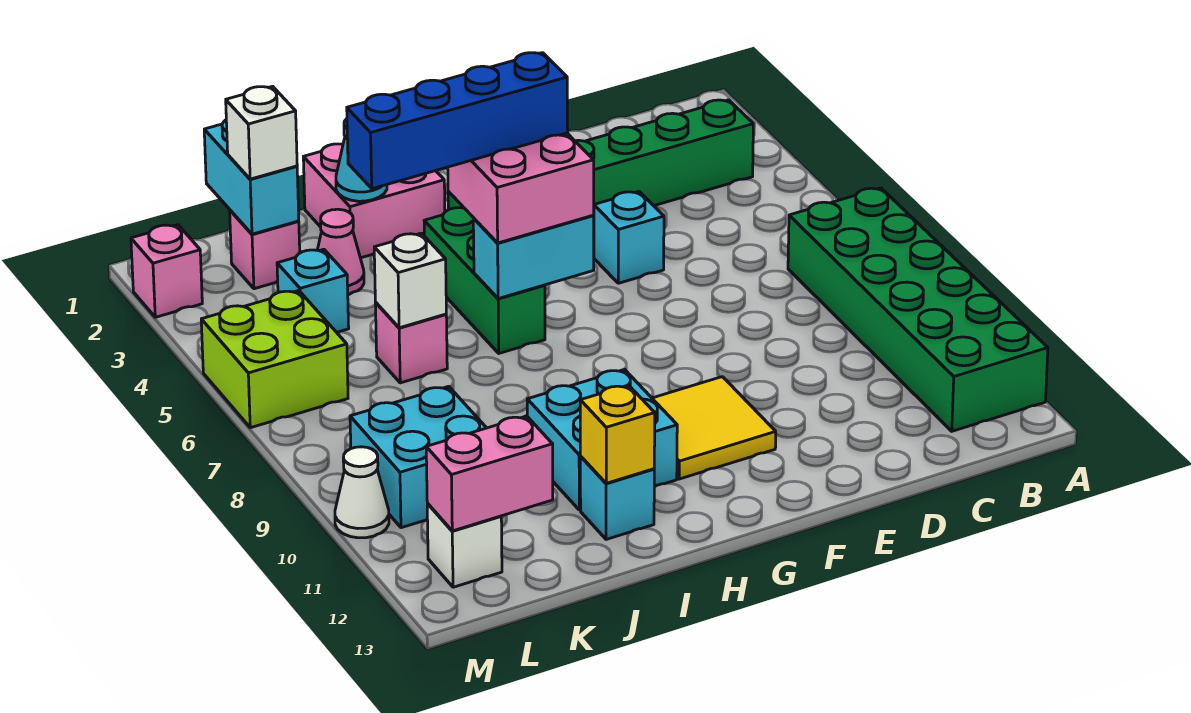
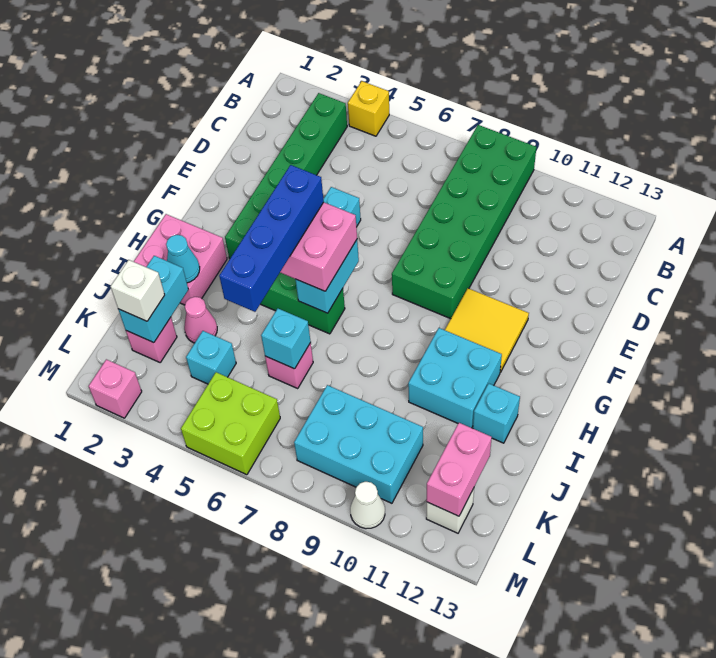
green brick A7:B12 level 1 -> green brick A8:F9 level 1
yellow brick I12 level 2 -> yellow brick A4 level 1
white brick J6 level 2 -> cyan brick J6 level 2
cyan brick K1:K2 level 2 -> cyan brick J2:K2 level 2
cyan brick K9:L10 level 1 -> cyan brick K8:L10 level 1

